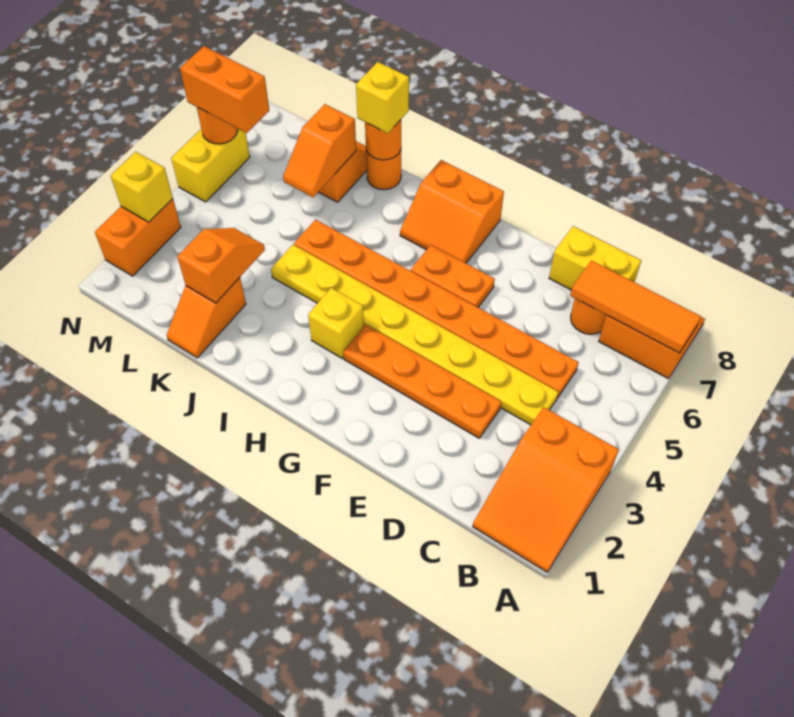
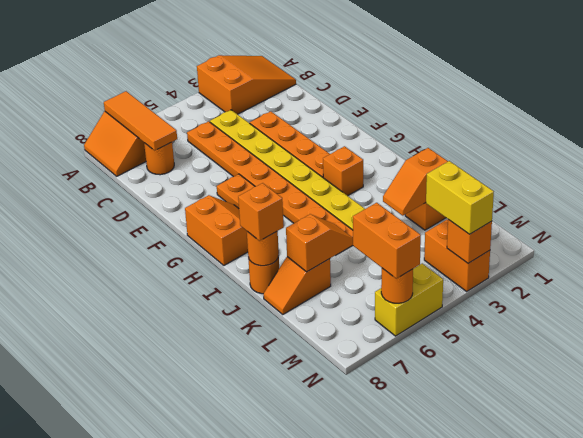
yellow brick C8:D8 level 1 -> yellow brick M3:N3 level 3
yellow brick H3 level 1 -> orange brick H3 level 1
yellow brick J8 level 3 -> orange brick J8 level 3
orange brick N2:N3 level 1 -> orange brick M3:N3 level 1
yellow brick N3 level 2 -> orange brick N3 level 2

